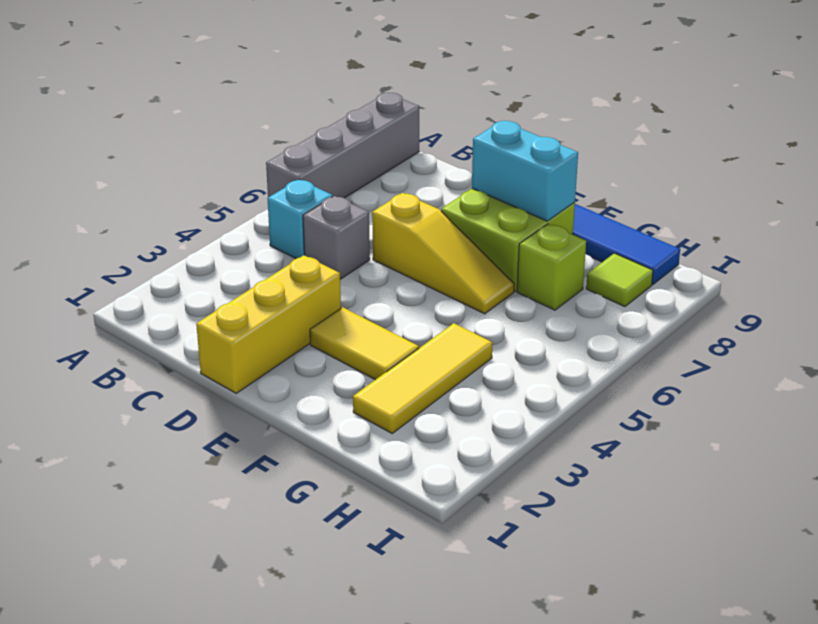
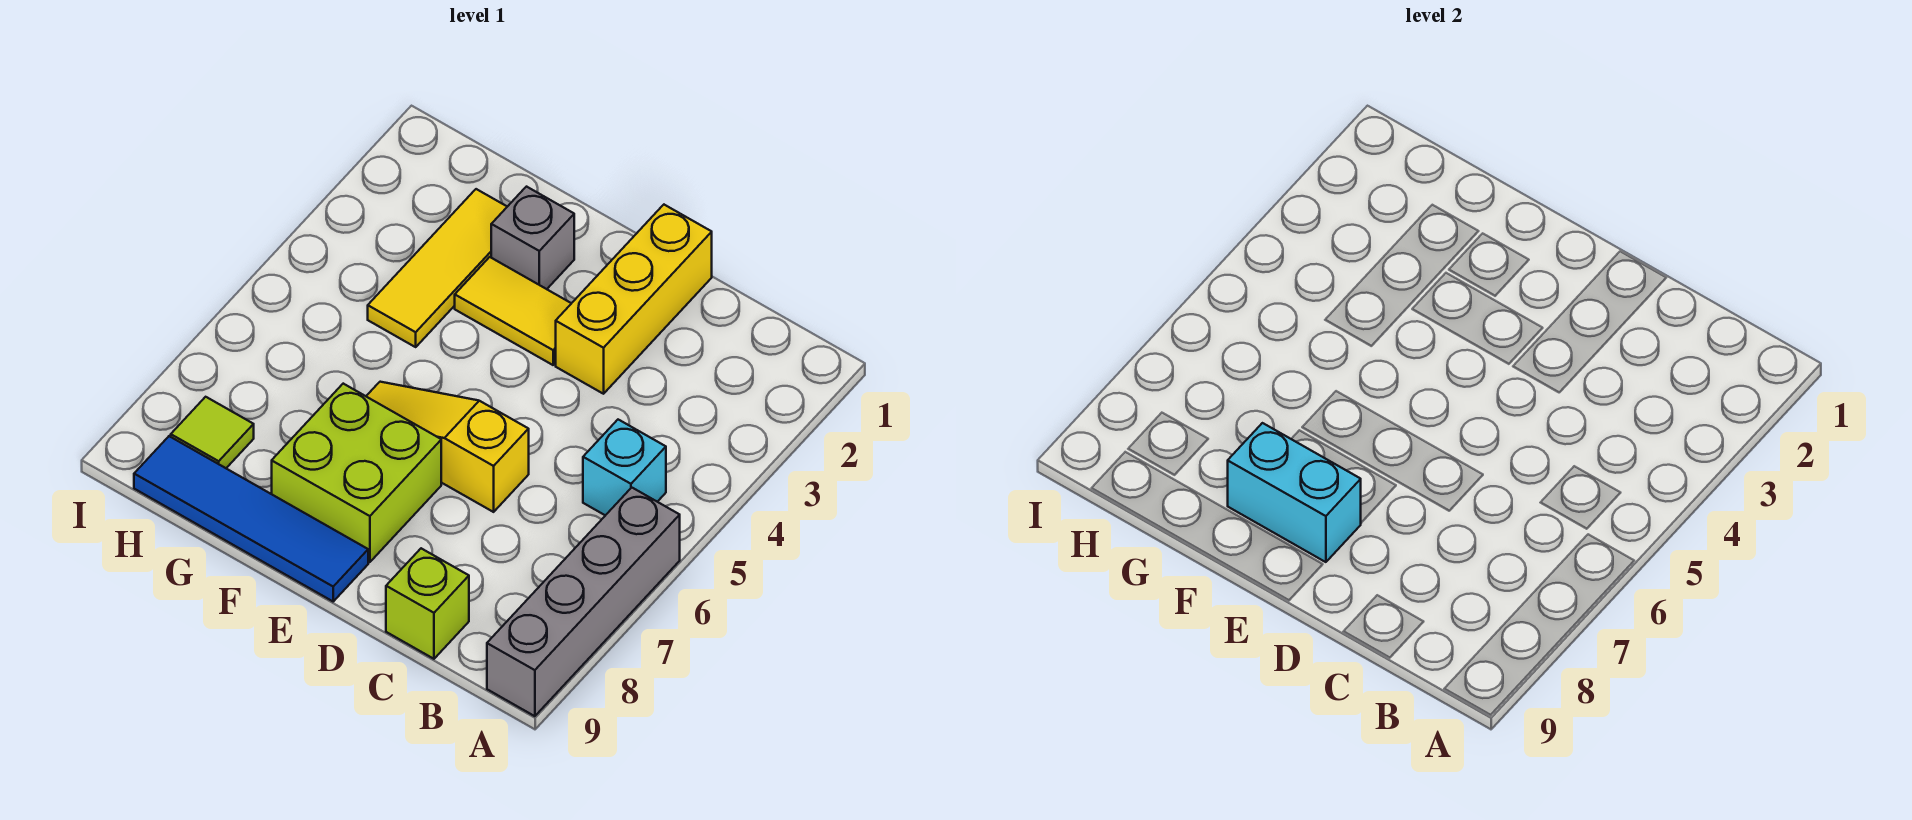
grey brick C5 level 1 -> grey brick F2 level 1
lime brick G7 level 1 -> lime brick C9 level 1

